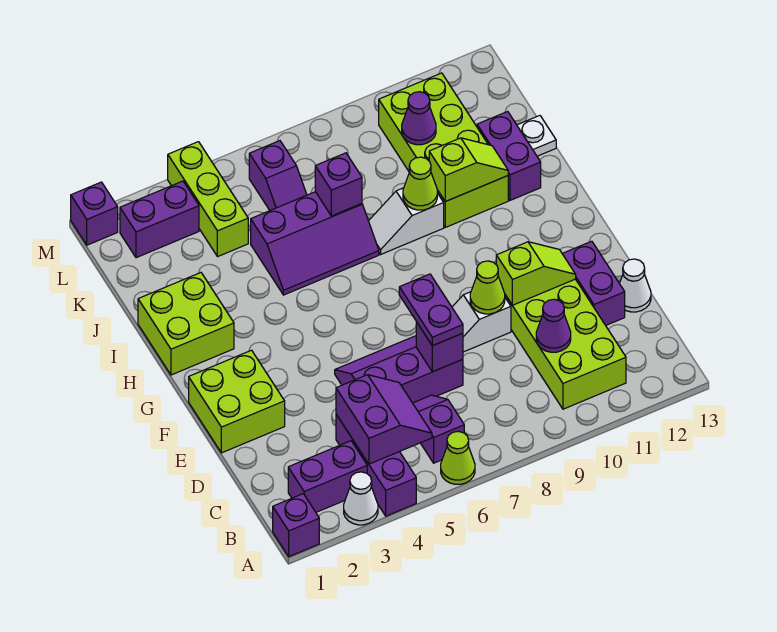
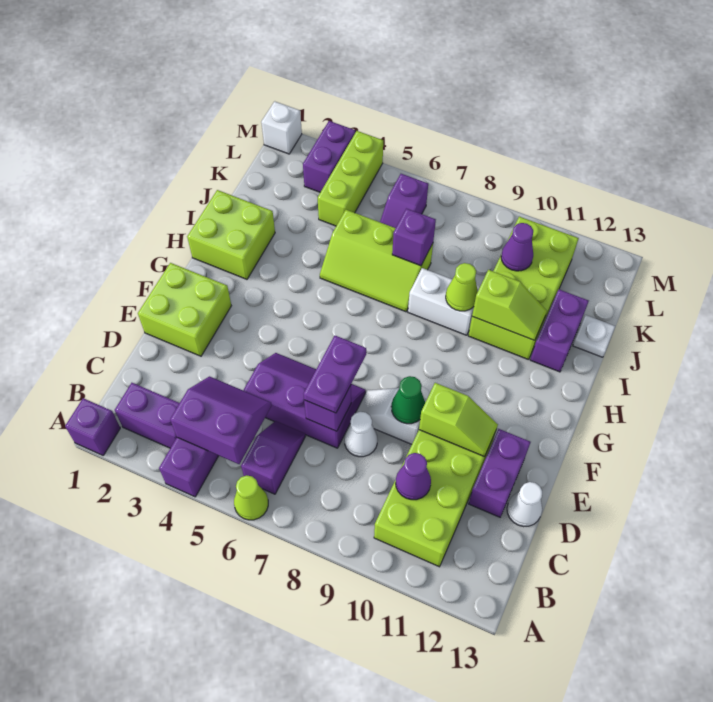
white cone A3 level 1 -> white cone D8 level 1
purple slope B4:C5 level 2 top 4 -> purple slope B4:C5 level 2 top B
lime cone E9 level 2 -> green cone E9 level 2
purple slope I5:J7 level 1 top J -> lime slope I5:J7 level 1 top J
white slope I8:I9 level 1 top 9 -> white brick I8:I9 level 1
purple brick L2:L3 level 1 -> purple brick L3:M3 level 1
purple brick M1 level 1 -> white brick M1 level 1

